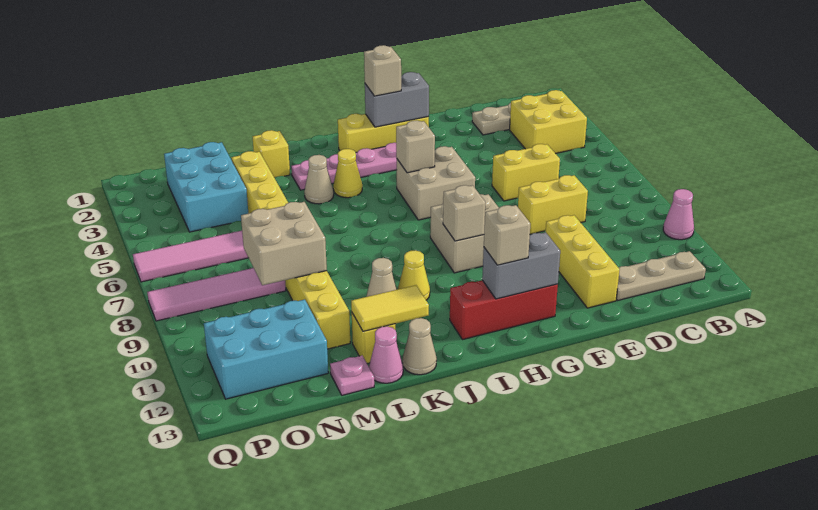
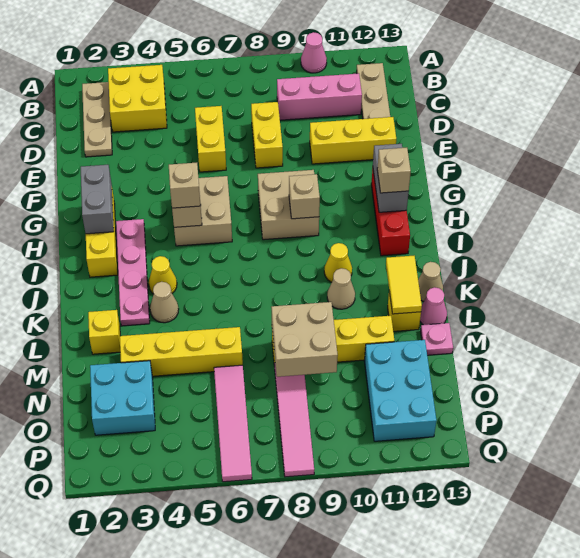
none -> pink brick C9:C11 level 1
tan brick H2 level 3 -> tan brick H5 level 3
cyan brick N2:O4 level 1 -> cyan brick N2:O3 level 1

